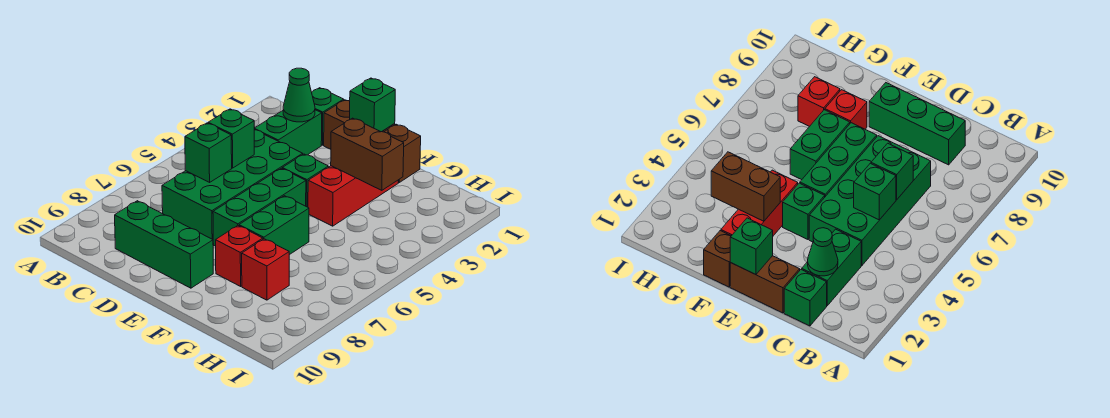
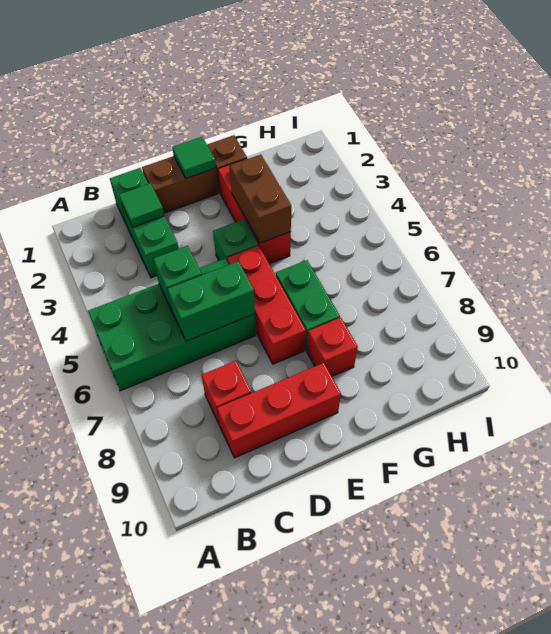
green cone C2 level 2 -> green tile C2 level 2
green brick C4:D7 level 1 -> green brick A5:D6 level 1
green brick C6 level 2 -> green brick C6:D6 level 2
green brick C9:E9 level 1 -> red brick C9:E9 level 1
green brick E1 level 2 -> green tile E1 level 2
green brick E5:E7 level 1 -> red brick E5:E7 level 1
brown brick F3:G3 level 2 -> brown brick F3:F4 level 2
red brick G8 level 1 -> red brick C8 level 1

